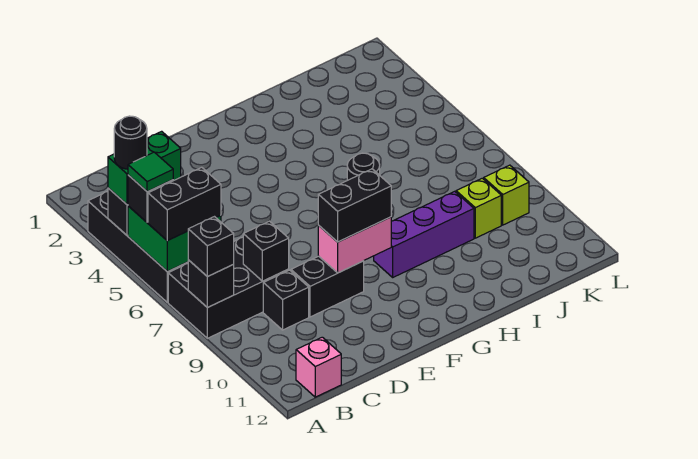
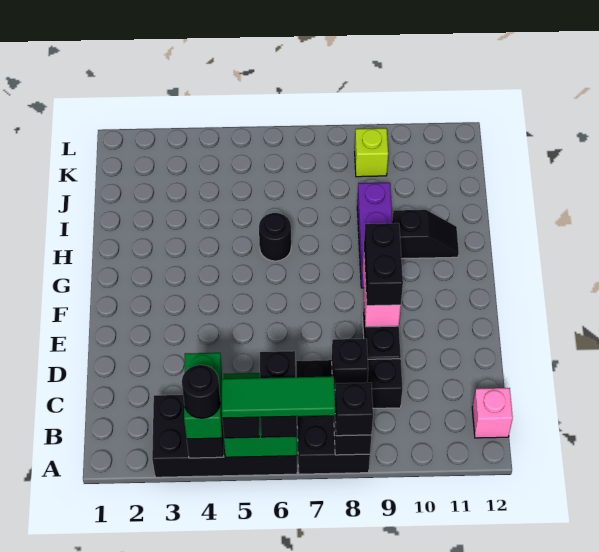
green tile A5 level 4 -> green tile A5:A7 level 4
none -> black slope H10:H11 level 1 top 10
lime brick J9 level 1 -> none

